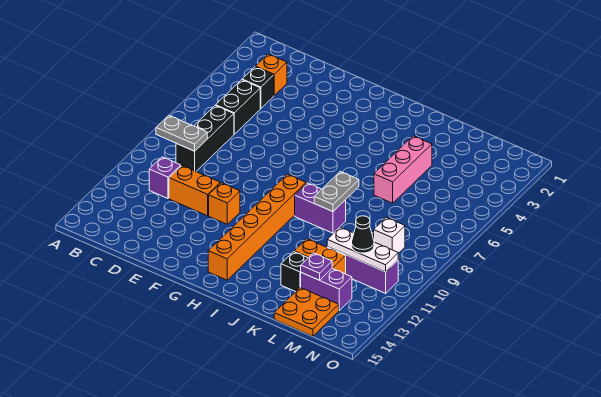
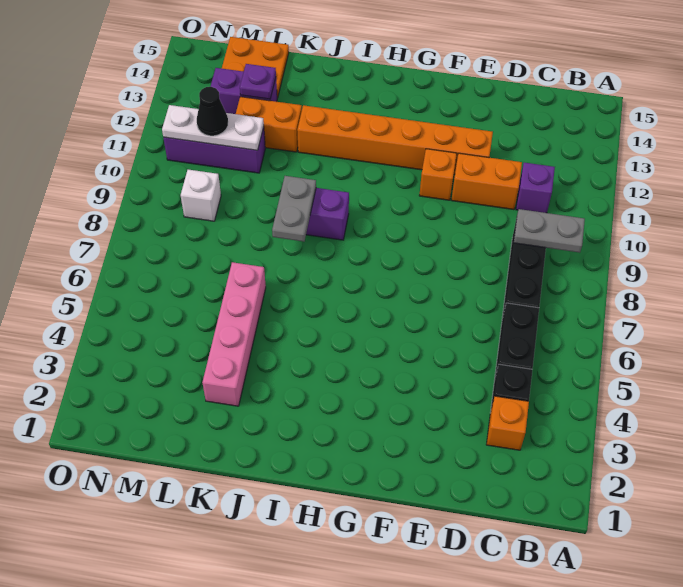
orange brick H9:H14 level 1 -> orange brick E12:J12 level 1
pink brick K4:K6 level 1 -> pink brick K3:K6 level 1
black brick K13 level 1 -> none

